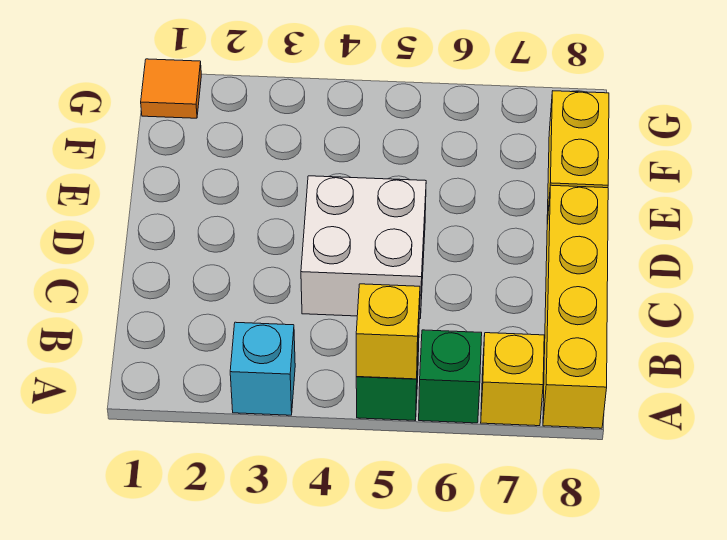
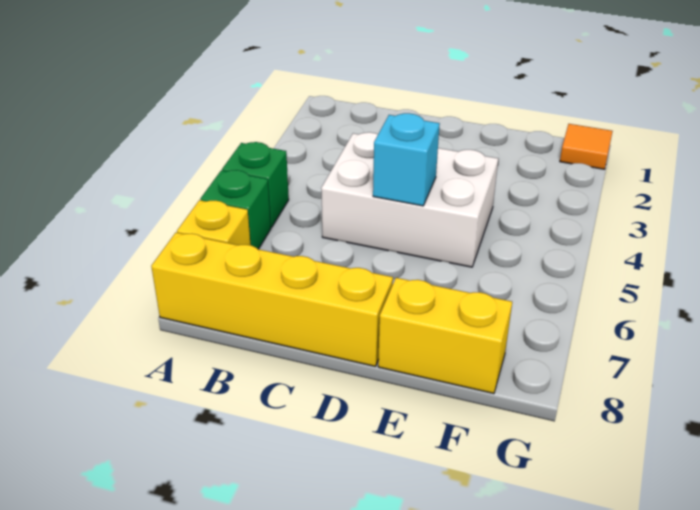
cyan brick A3 level 1 -> cyan brick D5 level 2
yellow brick A5 level 2 -> none
white brick C4:D5 level 1 -> white brick C4:E5 level 1

